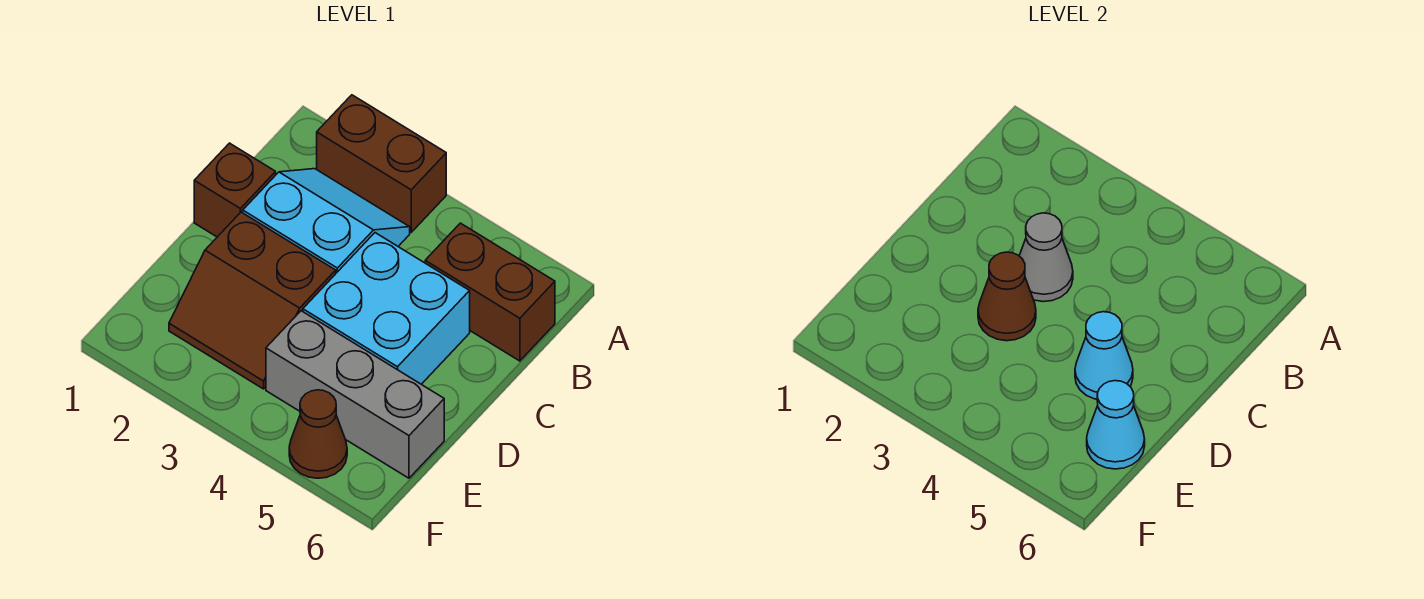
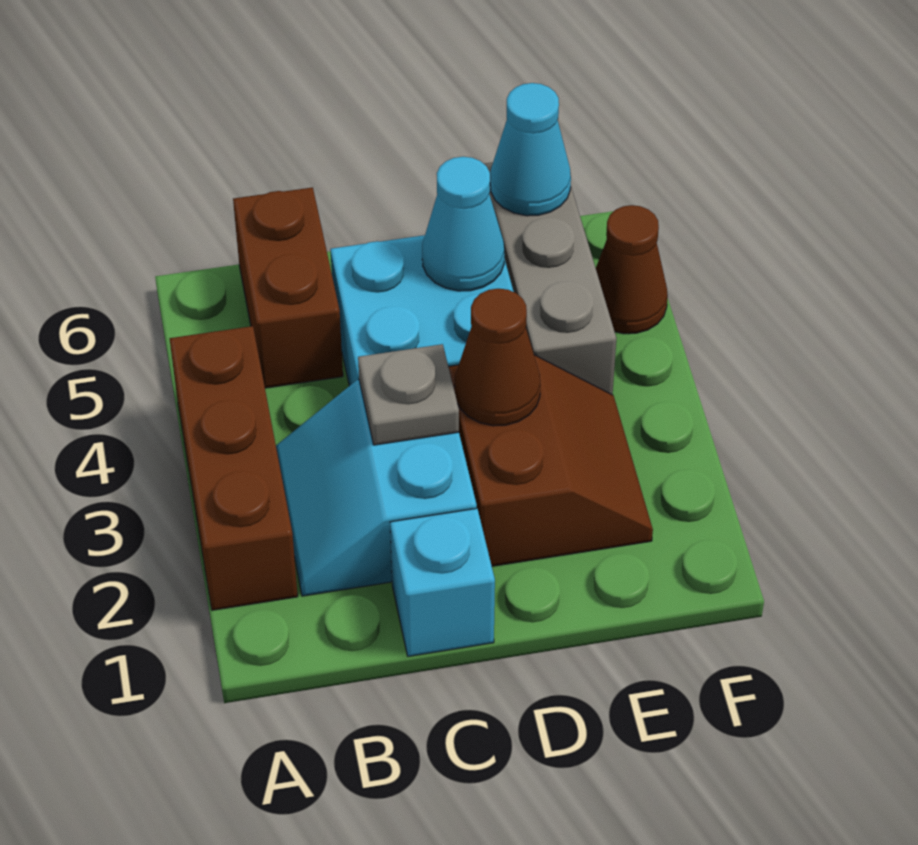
brown brick A2:A3 level 1 -> brown brick A2:A4 level 1
brown brick C1 level 1 -> cyan brick C1 level 1
grey cone C3 level 2 -> grey plate C3 level 2

